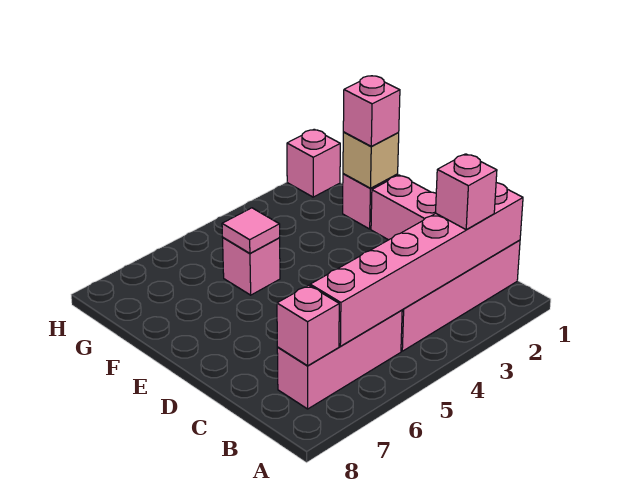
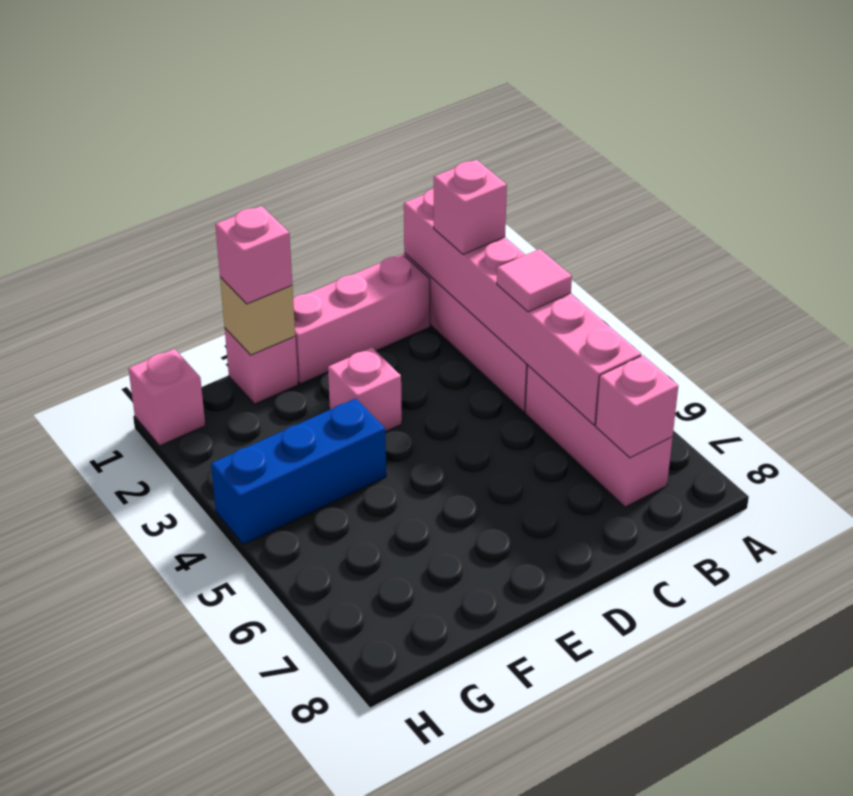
none -> blue brick F4:H4 level 1
pink brick F5 level 1 -> pink brick E3 level 1
pink tile F5 level 2 -> pink tile B4 level 3

